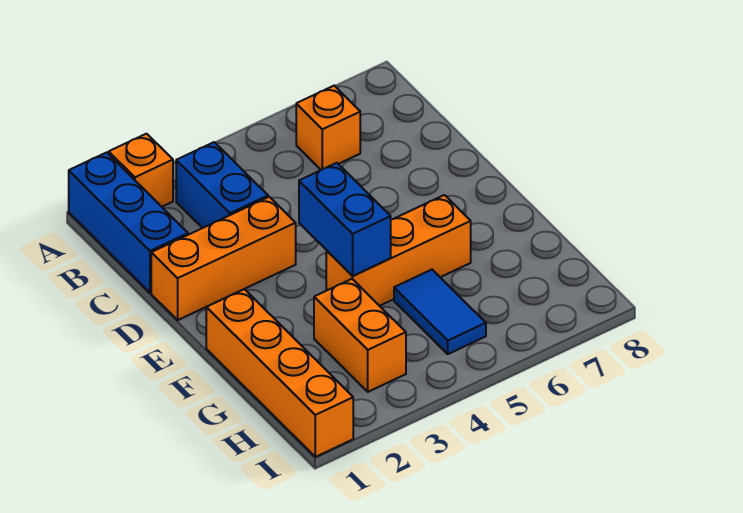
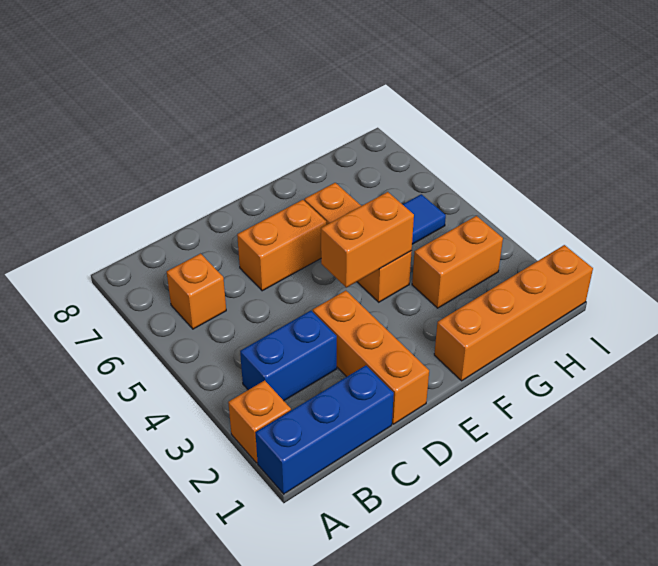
none -> orange brick D6:E6 level 1
blue brick E4:F4 level 2 -> orange brick E4:F4 level 2

